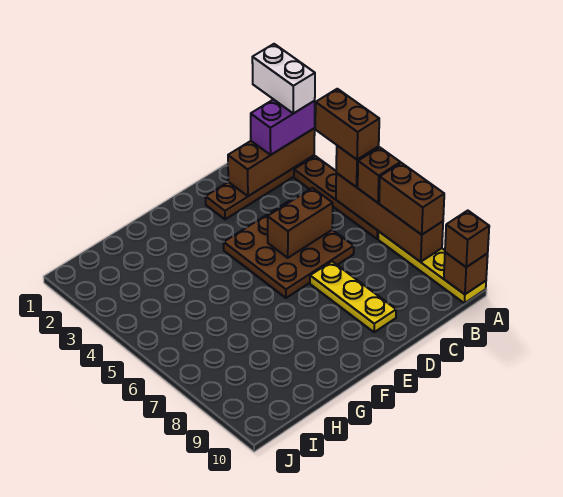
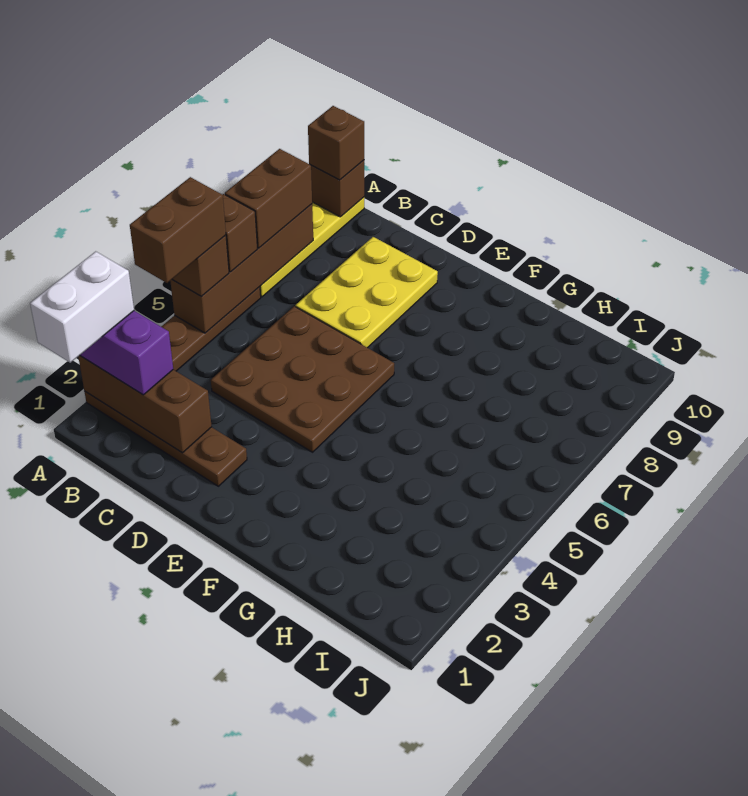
brown brick C5:D5 level 2 -> none
yellow plate D7:D9 level 1 -> yellow plate C7:D9 level 1

